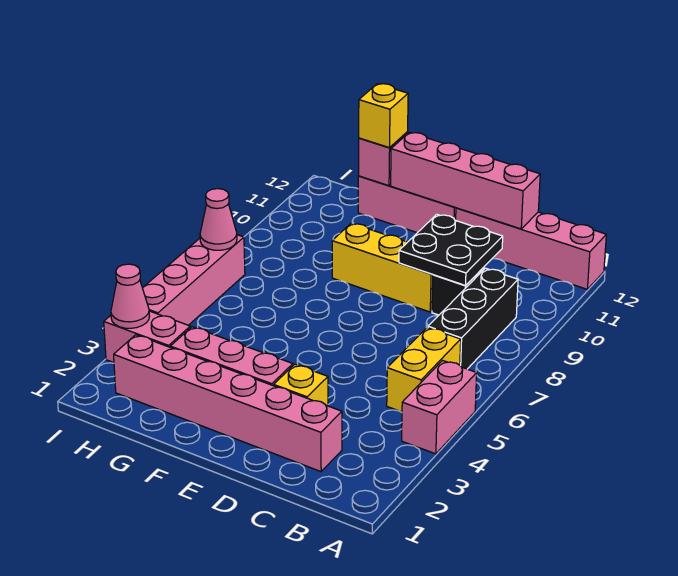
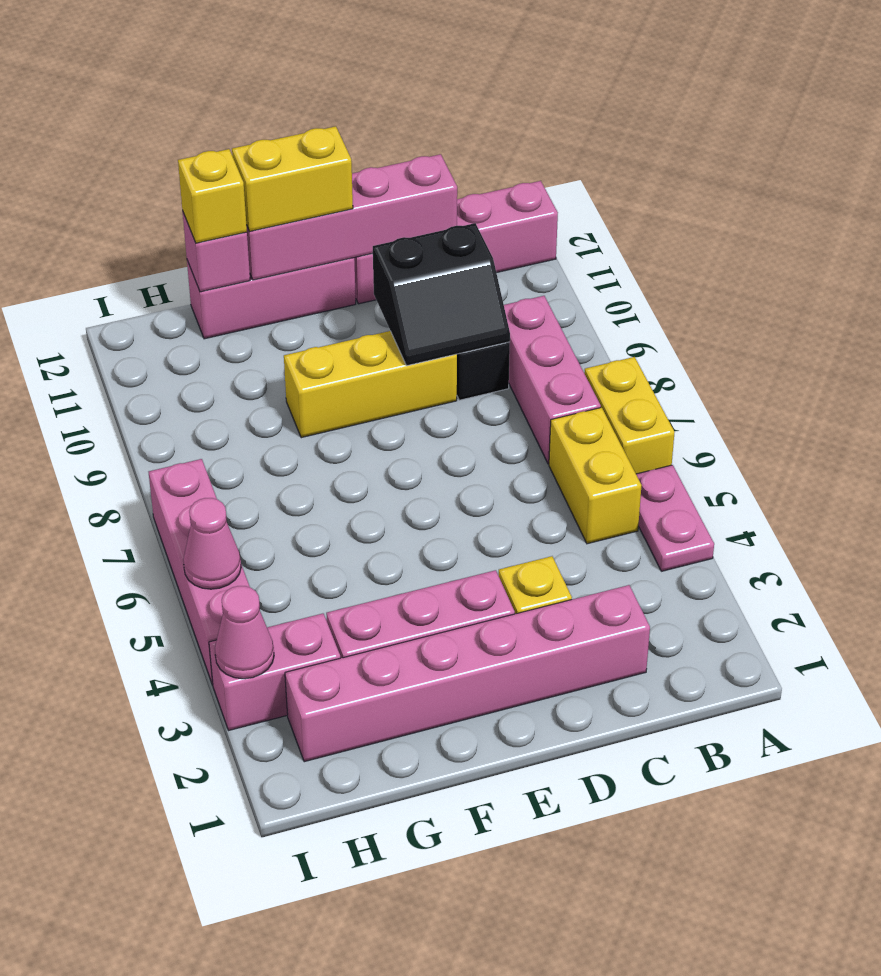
pink brick A4:A5 level 1 -> pink plate A4:A5 level 1
none -> yellow brick A6:A7 level 1
black brick B7:B9 level 1 -> pink brick B7:B9 level 1
black plate C9:D10 level 2 -> black slope C9:D10 level 2 top 10
none -> yellow brick E12:F12 level 3
pink cone I7 level 2 -> pink cone I5 level 2

